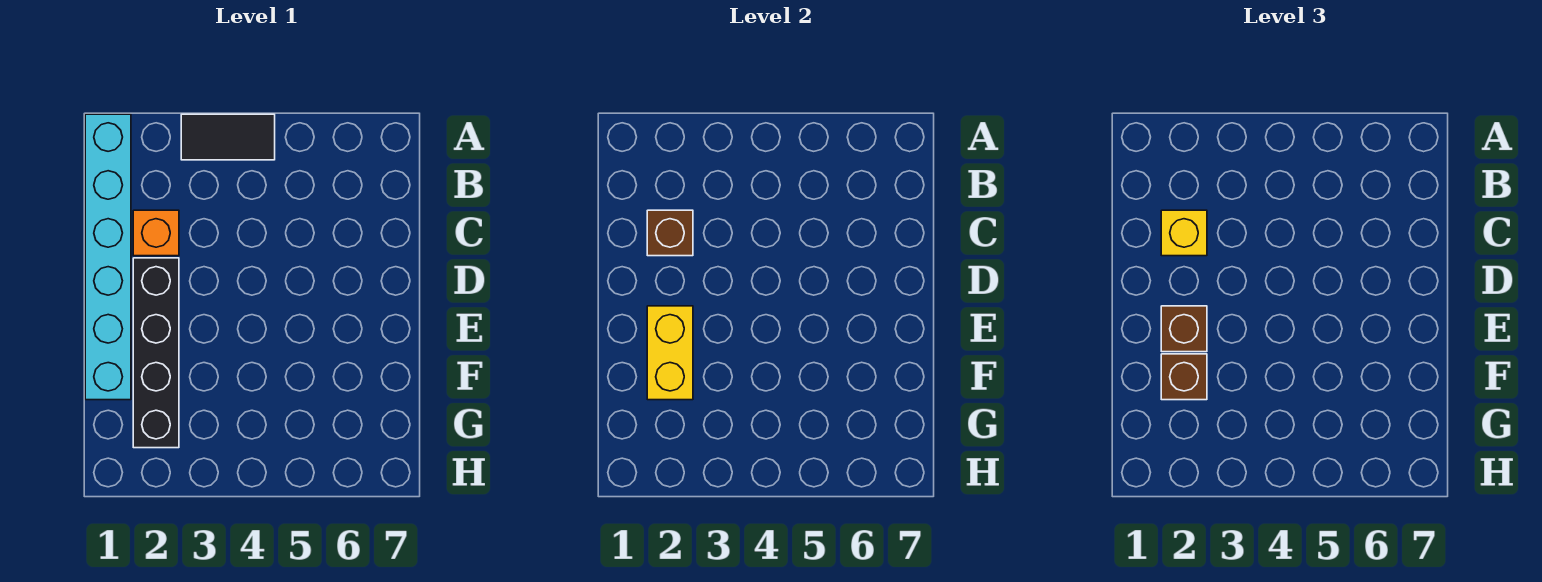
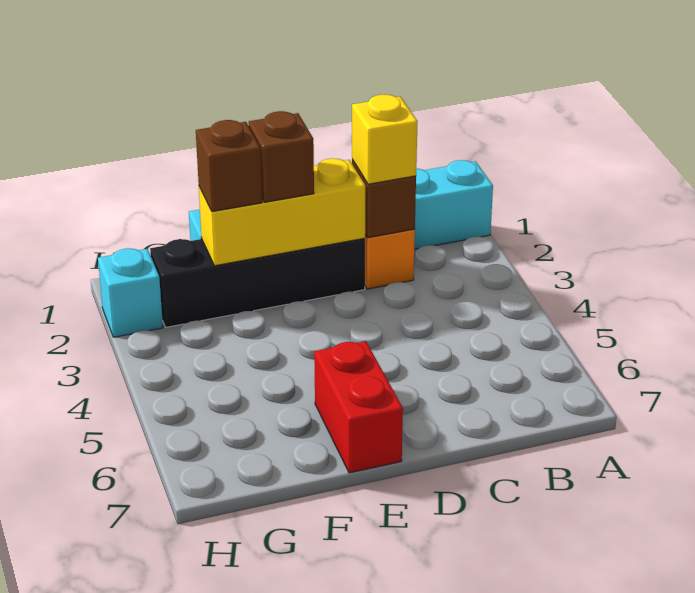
black tile A3:A4 level 1 -> none
yellow brick E2:F2 level 2 -> yellow brick D2:F2 level 2
none -> red brick E6:E7 level 1
none -> cyan brick H2 level 1

